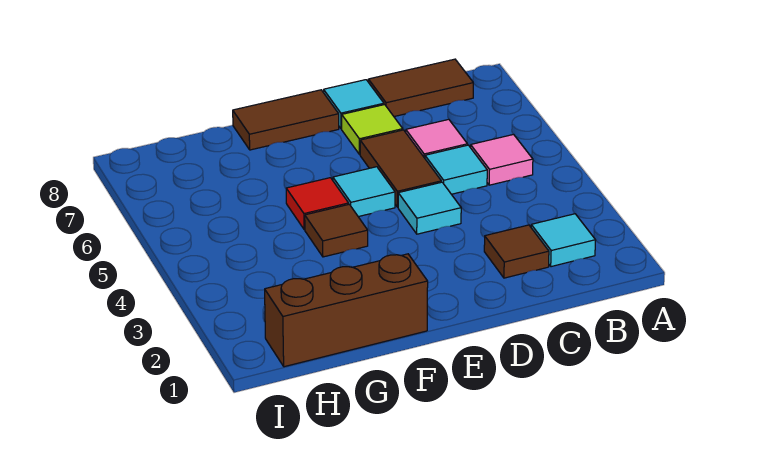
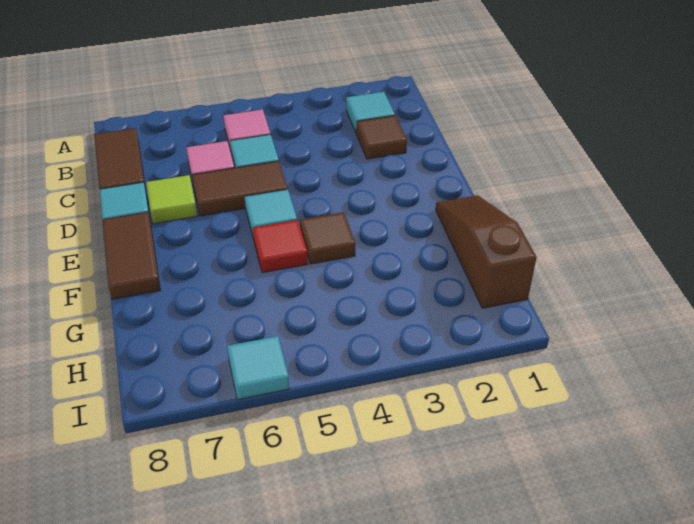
cyan tile D4 level 1 -> cyan tile I6 level 1
brown brick F1:H1 level 1 -> brown slope F1:H1 level 1 top H

